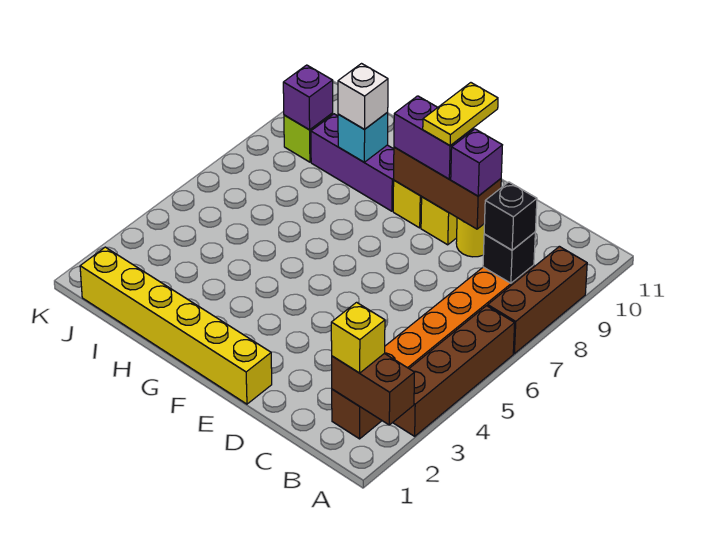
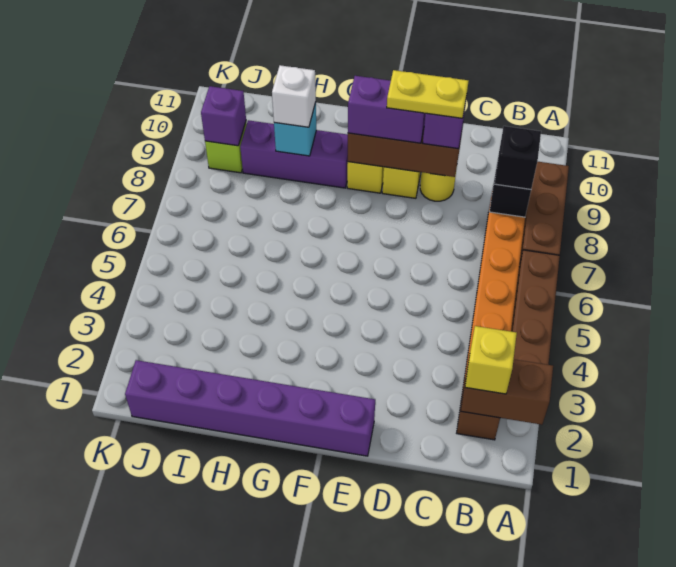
yellow brick E1:J1 level 1 -> purple brick E1:J1 level 1
yellow plate E9:E10 level 4 -> yellow plate D9:E9 level 4

